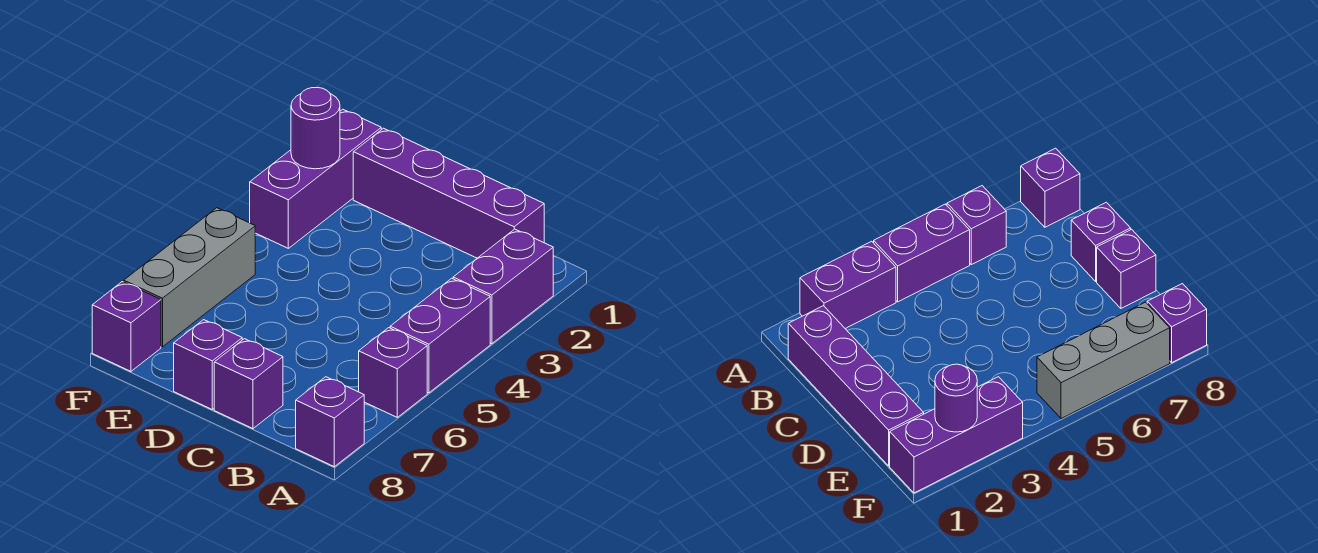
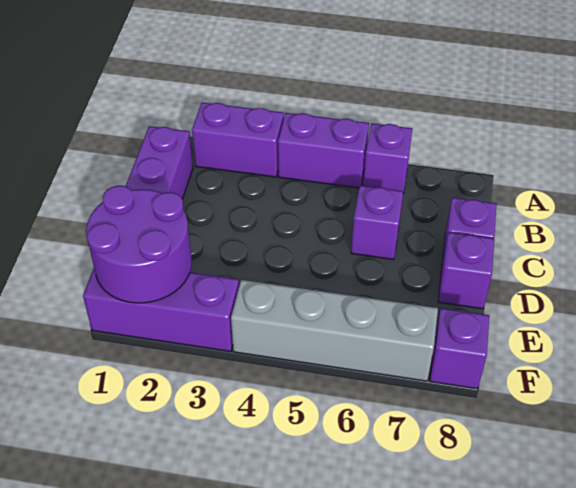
purple brick A8 level 1 -> purple brick C6 level 1
purple round brick F2 level 2 -> purple round brick E1:F2 level 2
grey brick F5:F7 level 1 -> grey brick F4:F7 level 1

